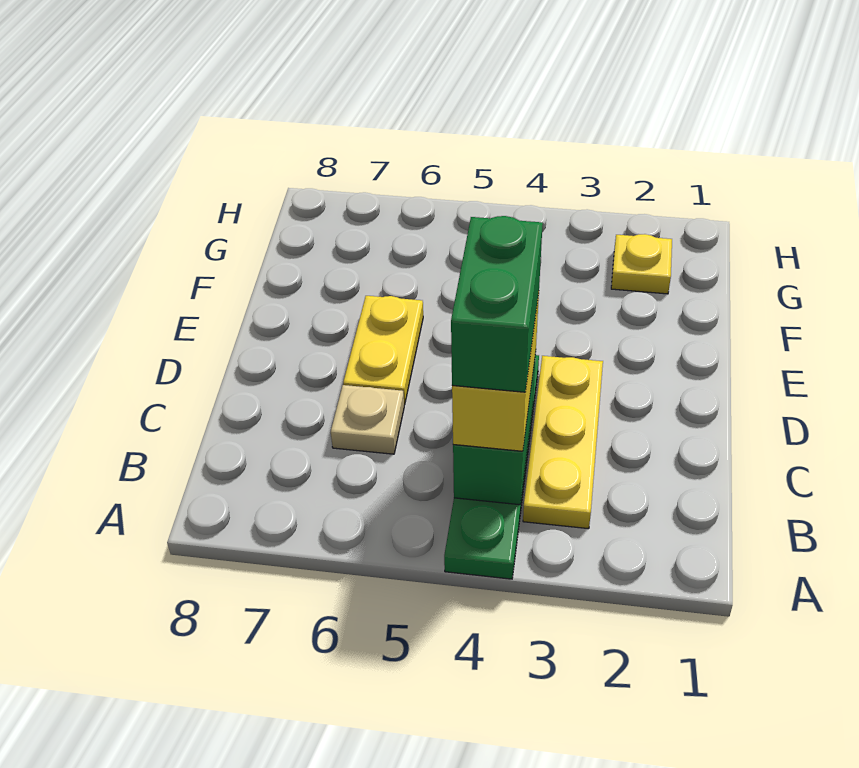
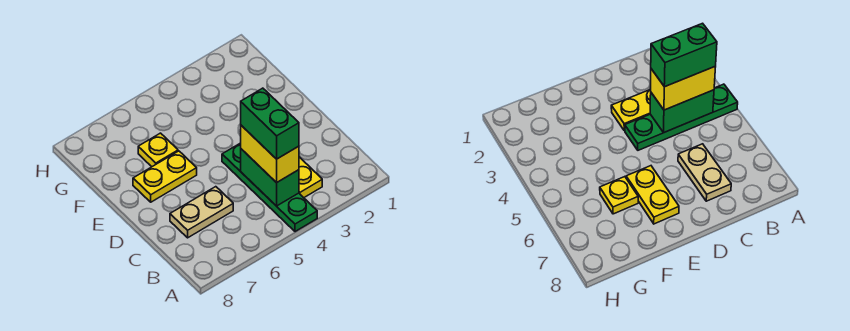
tan plate C6 level 1 -> tan plate C6:C7 level 1
yellow plate D6:E6 level 1 -> yellow plate E6:E7 level 1
yellow plate G2 level 1 -> yellow plate F6 level 1

